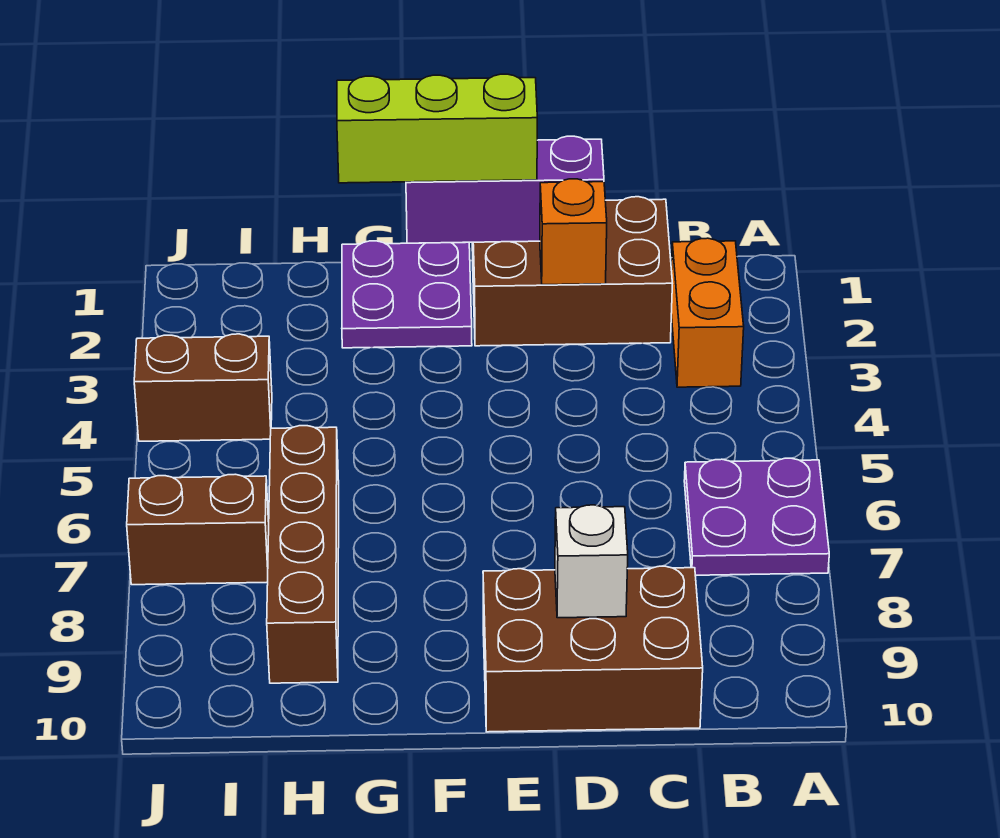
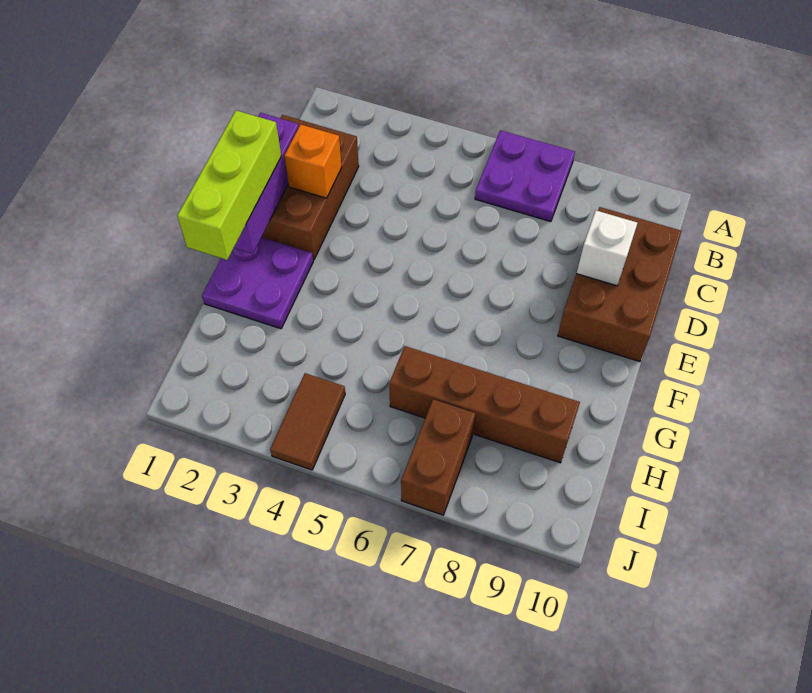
orange brick B2:B3 level 1 -> none
brown brick I4:J4 level 1 -> brown tile I4:J4 level 1

